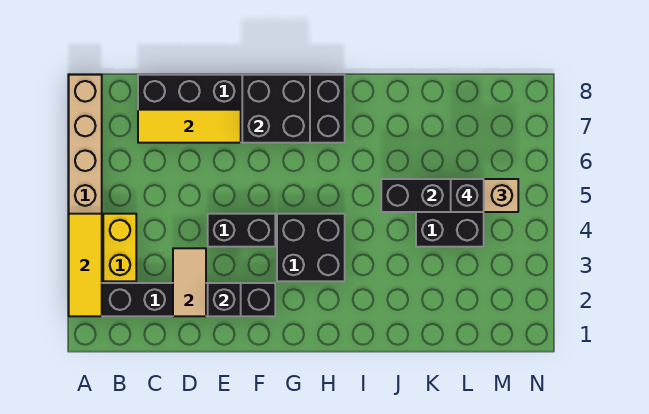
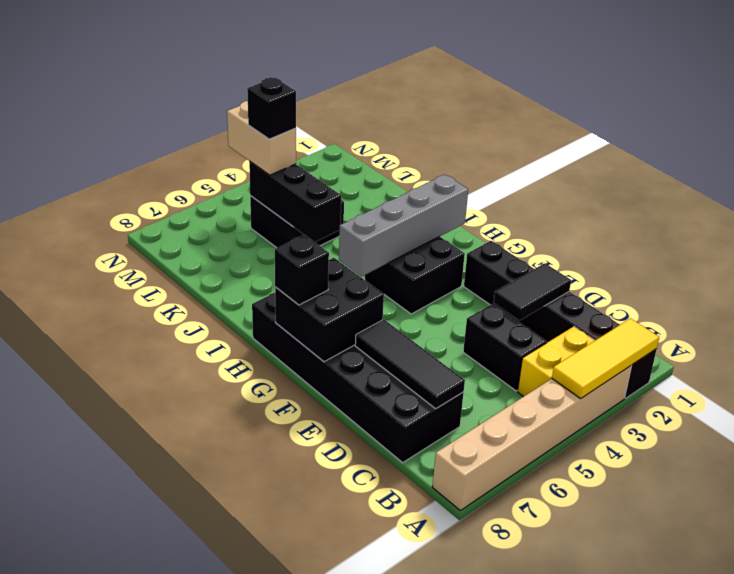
yellow tile C7:E7 level 2 -> black tile C7:E7 level 2
tan tile D2:D3 level 2 -> black tile D2:D3 level 2
black brick E2 level 2 -> black brick G8 level 3
black brick E4:F4 level 1 -> black brick C4:D4 level 1
none -> grey brick H2:H5 level 2

